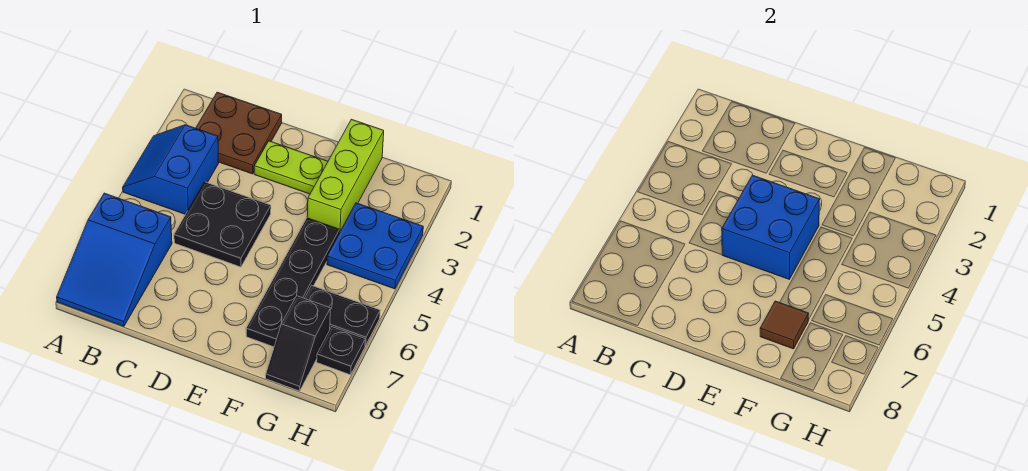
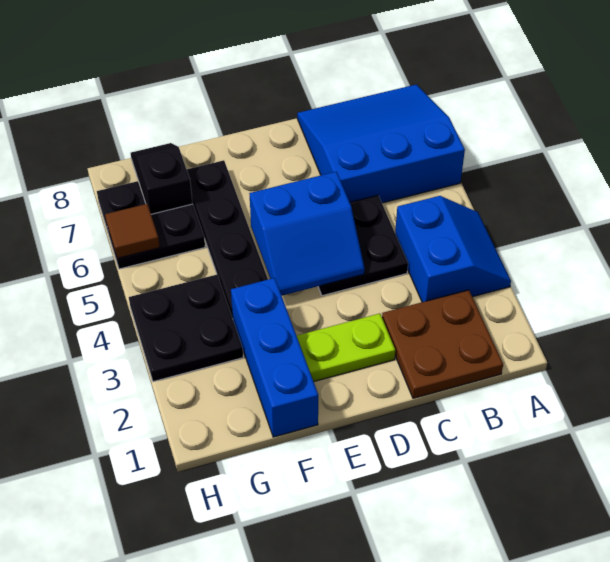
blue slope A6:B8 level 1 top 6 -> blue slope A6:C8 level 1 top 6
blue brick D4:E5 level 2 -> blue slope D4:E5 level 2 top 5
lime brick F1:F3 level 1 -> blue brick F1:F3 level 1
brown tile F7 level 2 -> brown tile H6 level 2
blue plate G3:H4 level 1 -> black plate G3:H4 level 1

